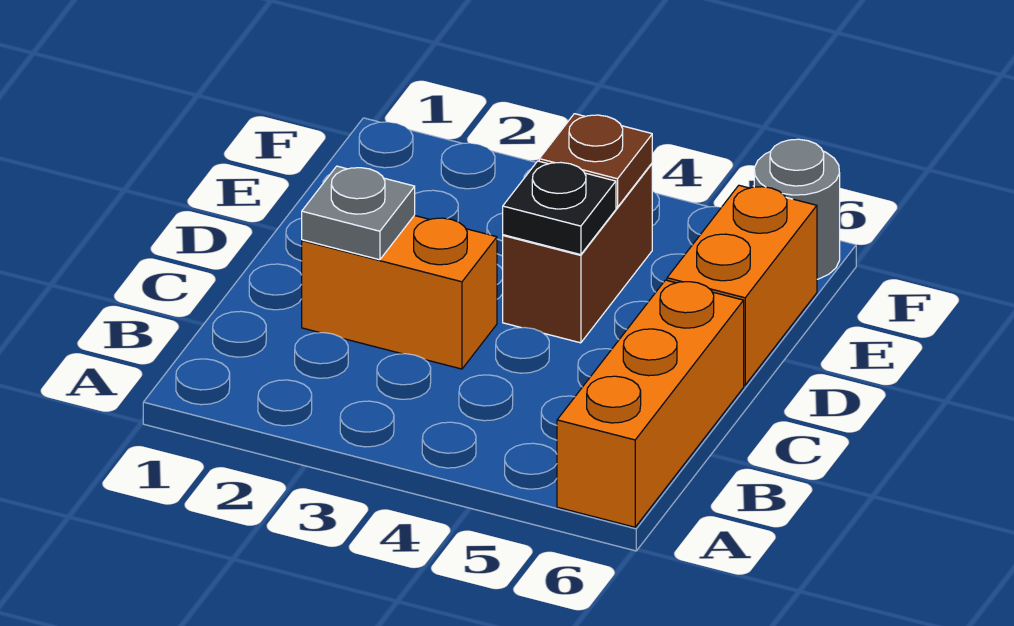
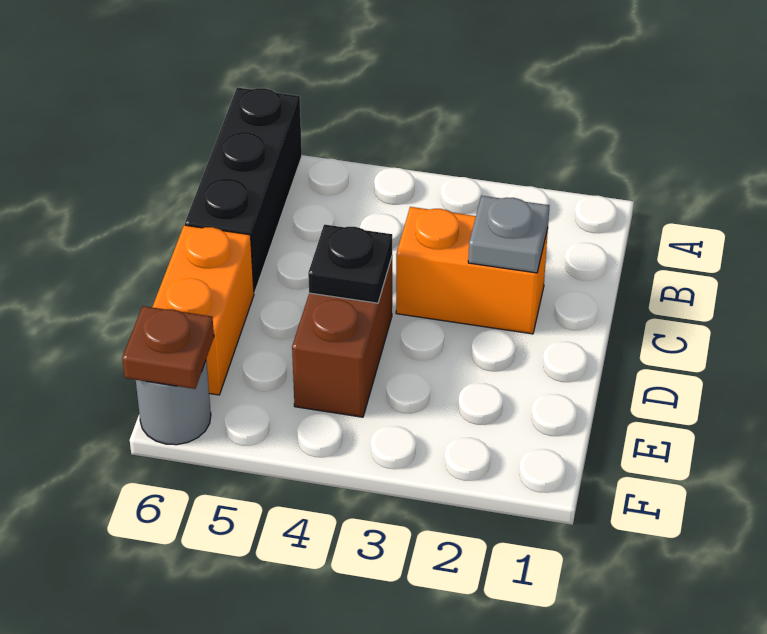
orange brick A6:C6 level 1 -> black brick A6:C6 level 1
brown plate E4 level 2 -> brown plate F6 level 2

